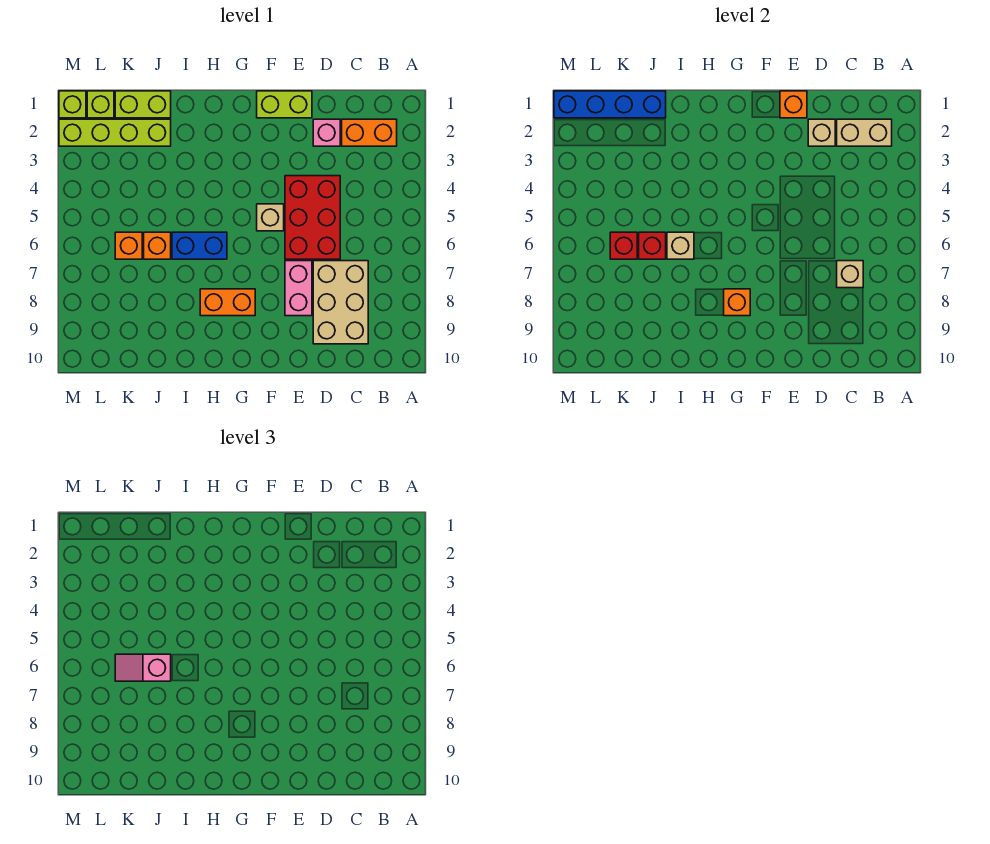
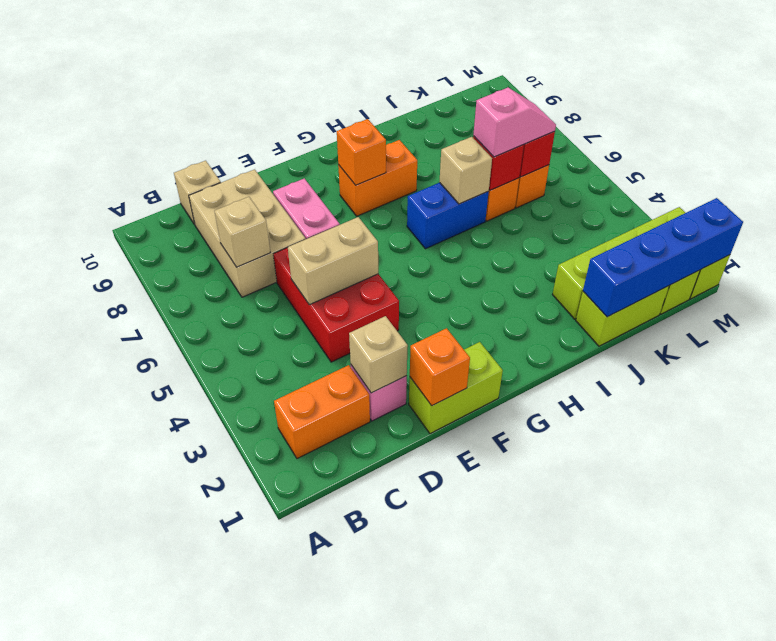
tan brick B2:C2 level 2 -> tan brick D5:E5 level 2
tan brick F5 level 1 -> tan brick C10 level 1

